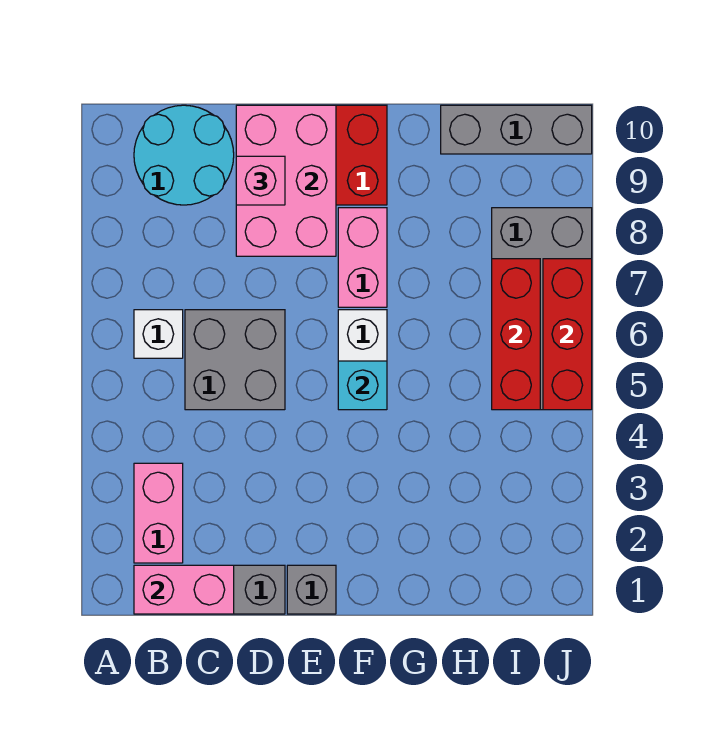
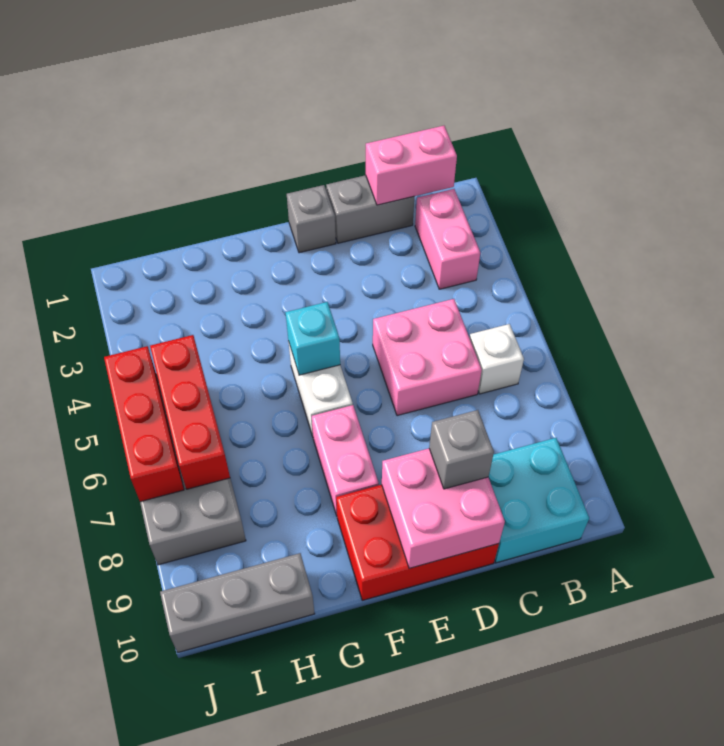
cyan round brick B9:C10 level 1 -> cyan brick B9:C10 level 1
grey brick C5:D6 level 1 -> pink brick C5:D6 level 1
pink brick D8:E10 level 2 -> pink brick D9:E10 level 2
pink brick D9 level 3 -> grey brick D9 level 3

